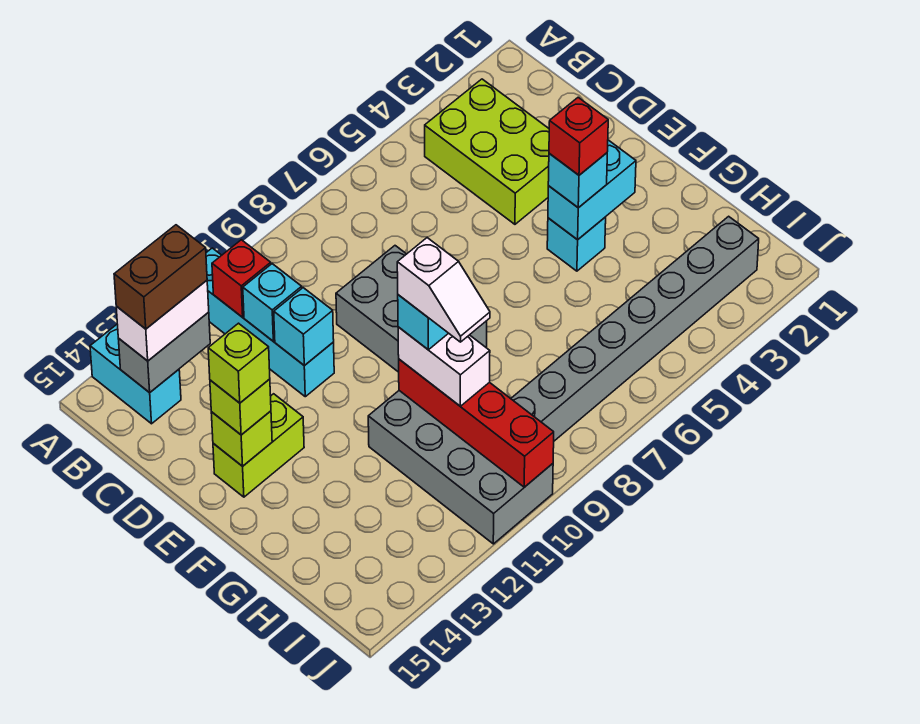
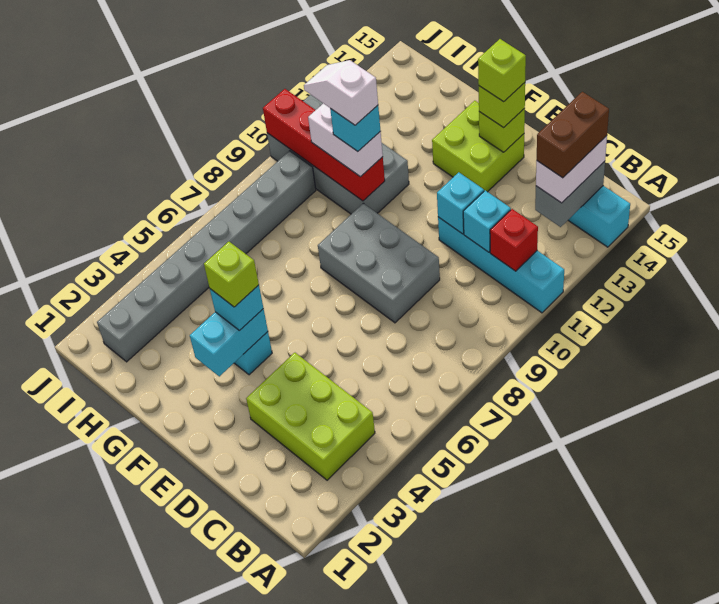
lime brick E13:E14 level 1 -> lime brick E13:F14 level 1
red brick F4 level 4 -> lime brick F4 level 4

